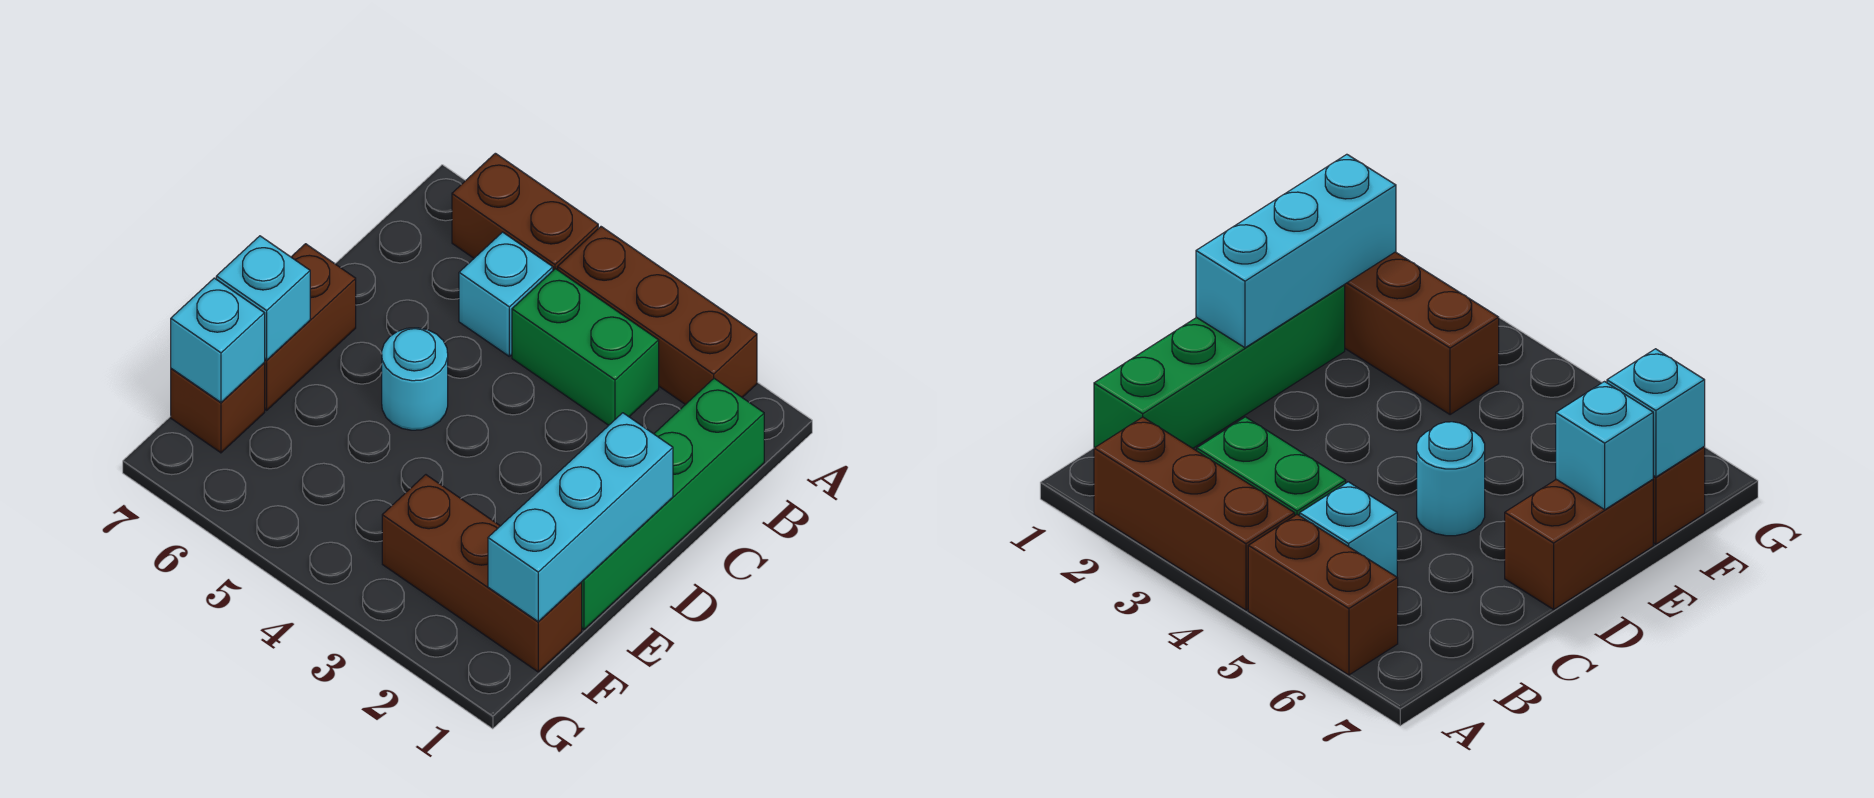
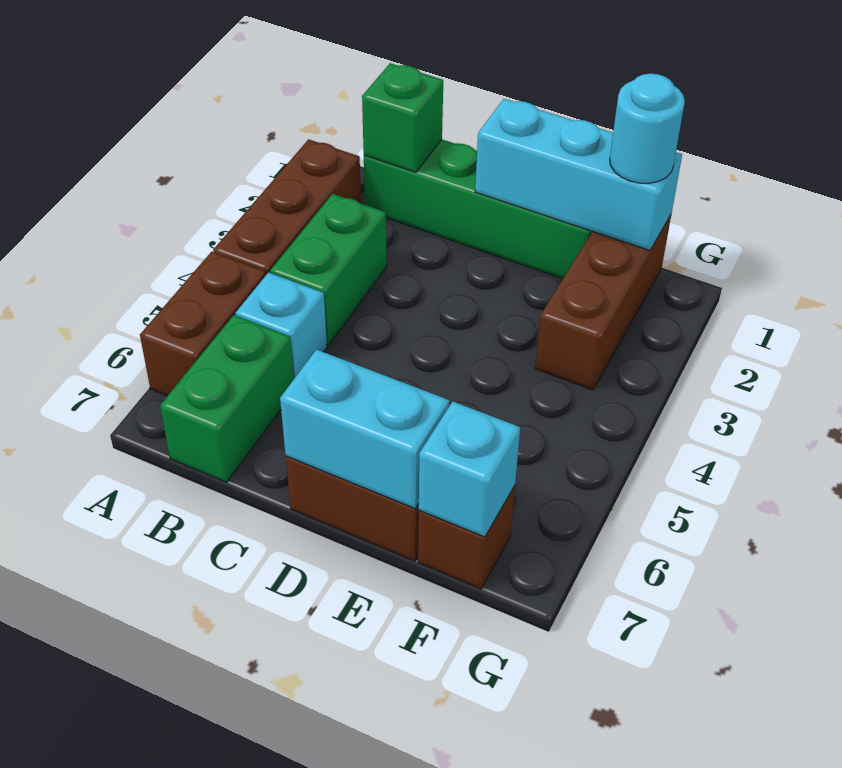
none -> green brick B1 level 2
none -> green brick B6:B7 level 1
cyan round brick D5 level 1 -> cyan round brick F1 level 3
cyan brick E7 level 2 -> cyan brick D7:E7 level 2

